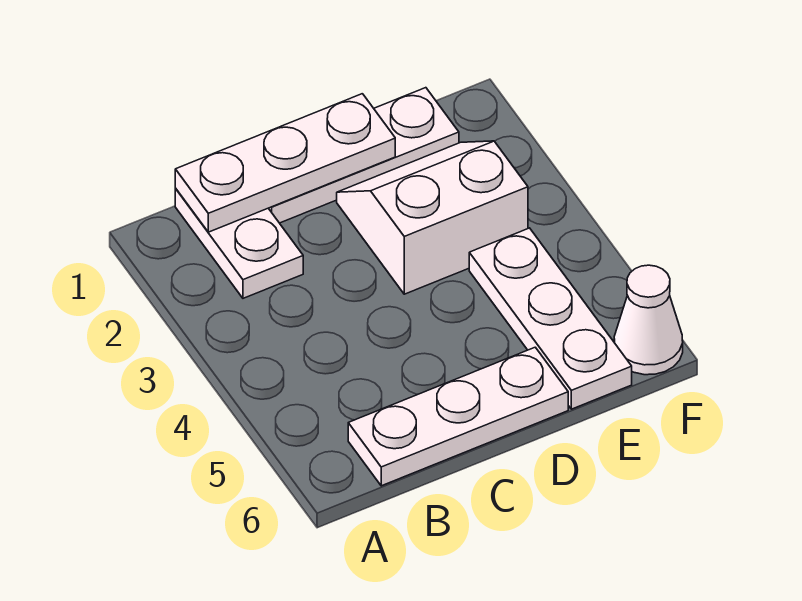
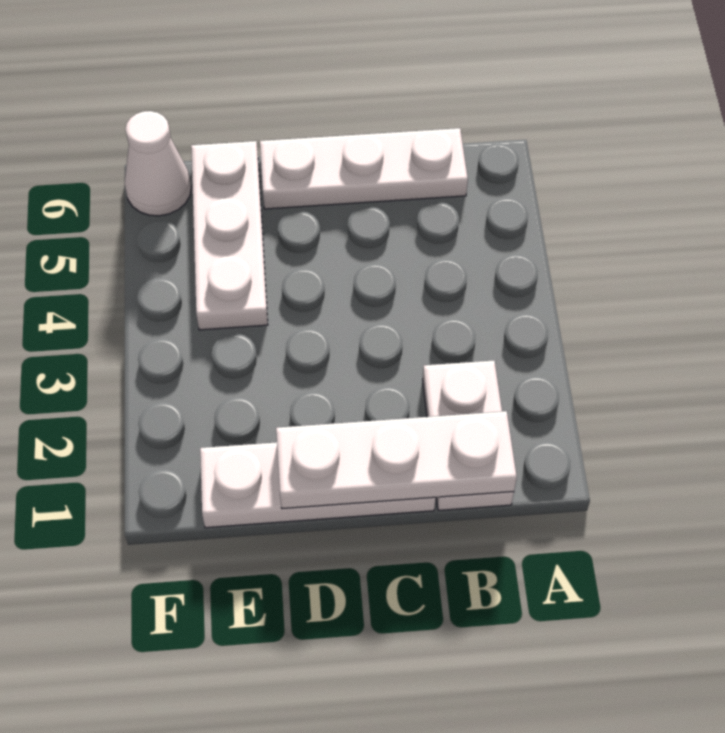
white slope D2:E3 level 1 top 3 -> none

